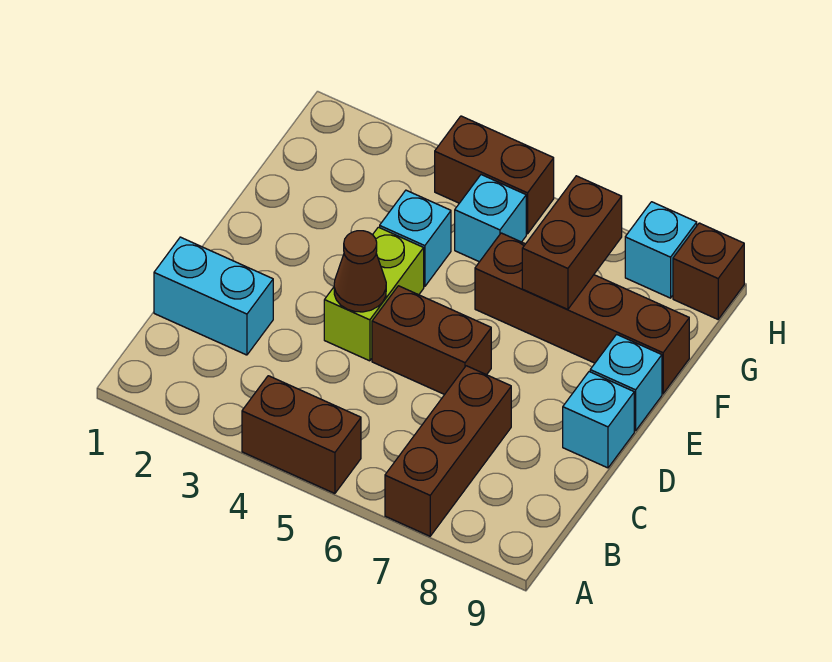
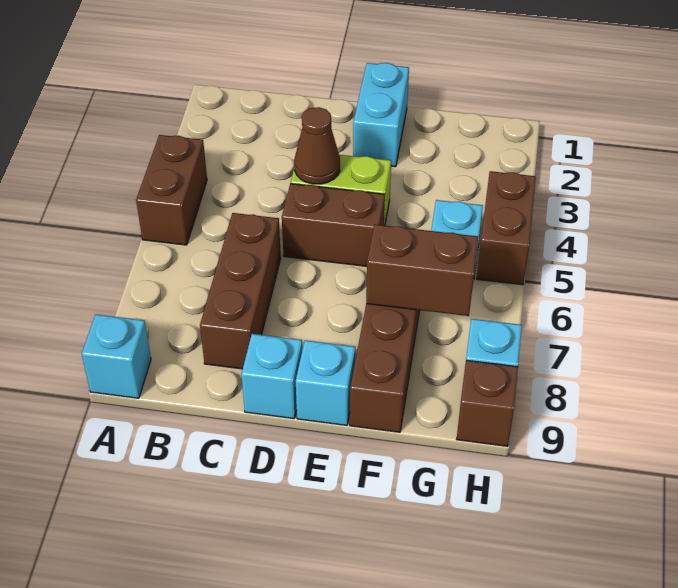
brown brick A7:C7 level 1 -> brown brick C6:C8 level 1
cyan brick C1:C2 level 1 -> cyan brick E1:E2 level 1
brown brick D5:D6 level 1 -> brown brick D5:E5 level 1
cyan brick F4 level 1 -> cyan brick A9 level 1

